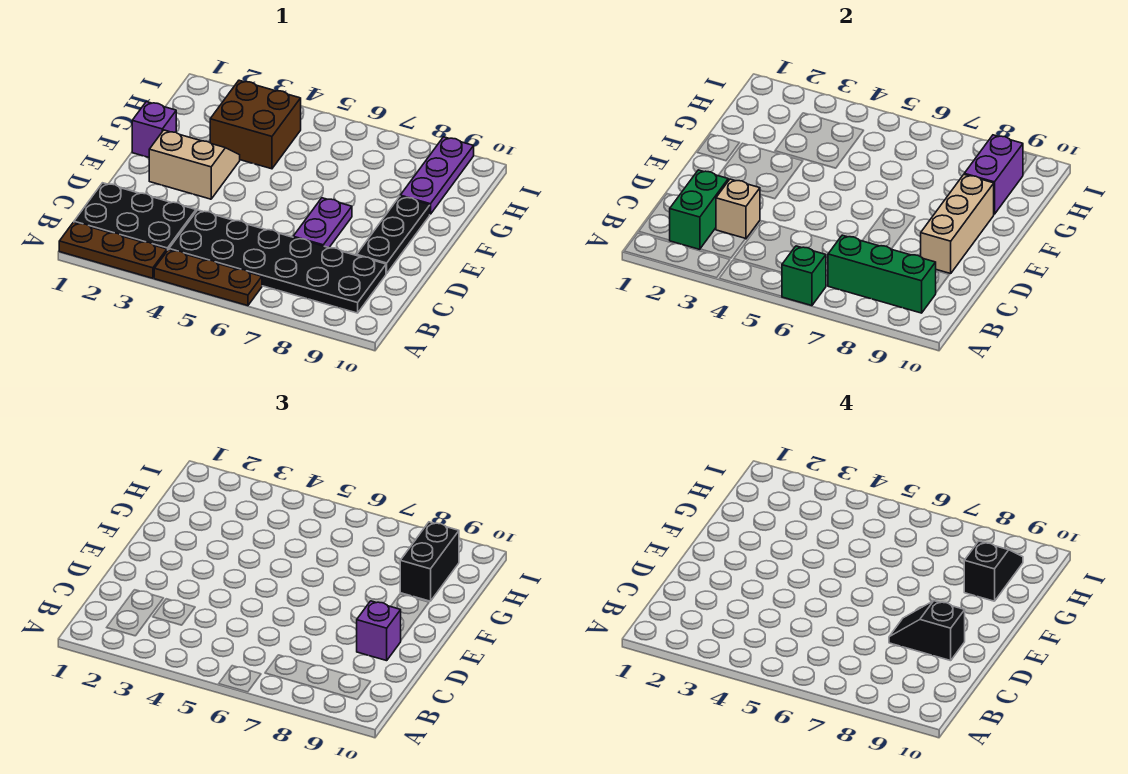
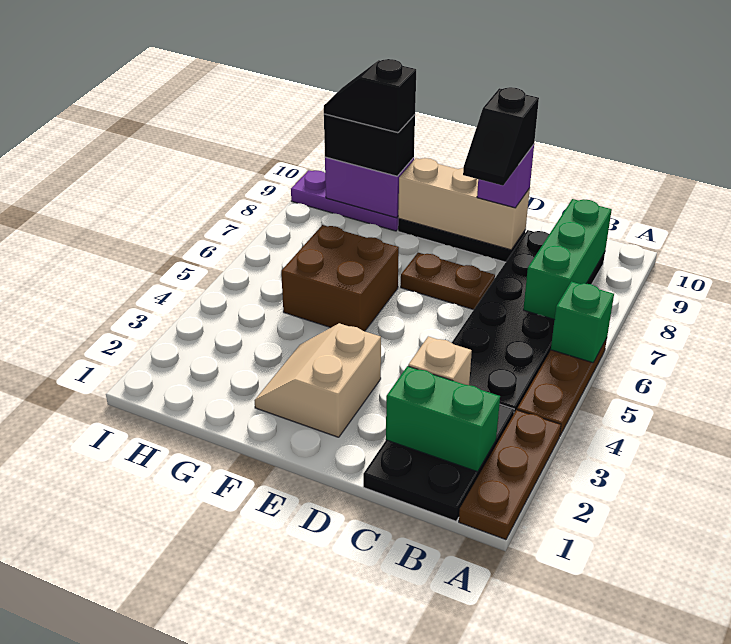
purple plate D7:E7 level 1 -> brown plate D7:E7 level 1
purple brick F1 level 1 -> none
brown brick G3:H4 level 1 -> brown brick F5:G6 level 1

